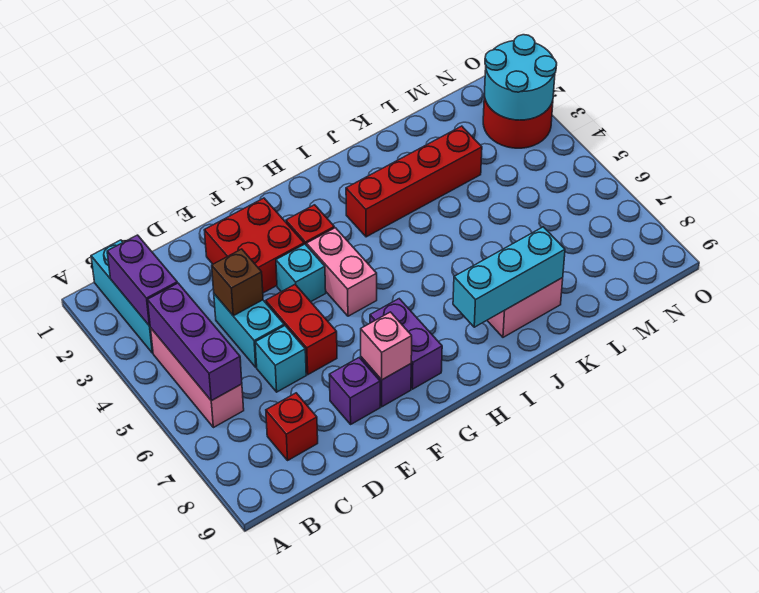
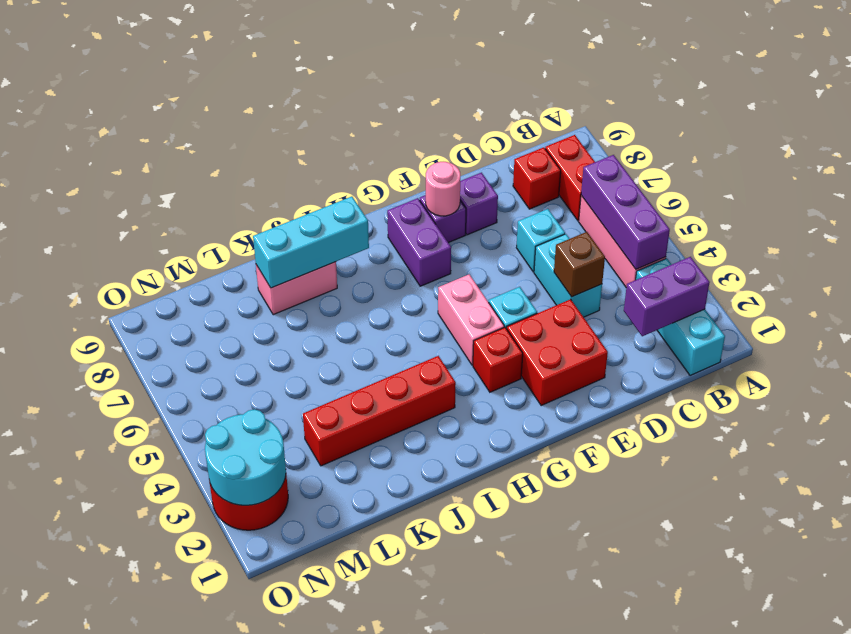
purple brick B2:B3 level 2 -> purple brick B2:C2 level 2
red brick E5:E6 level 1 -> red brick B7:B8 level 1
pink brick F8 level 2 -> pink round brick F8 level 2

